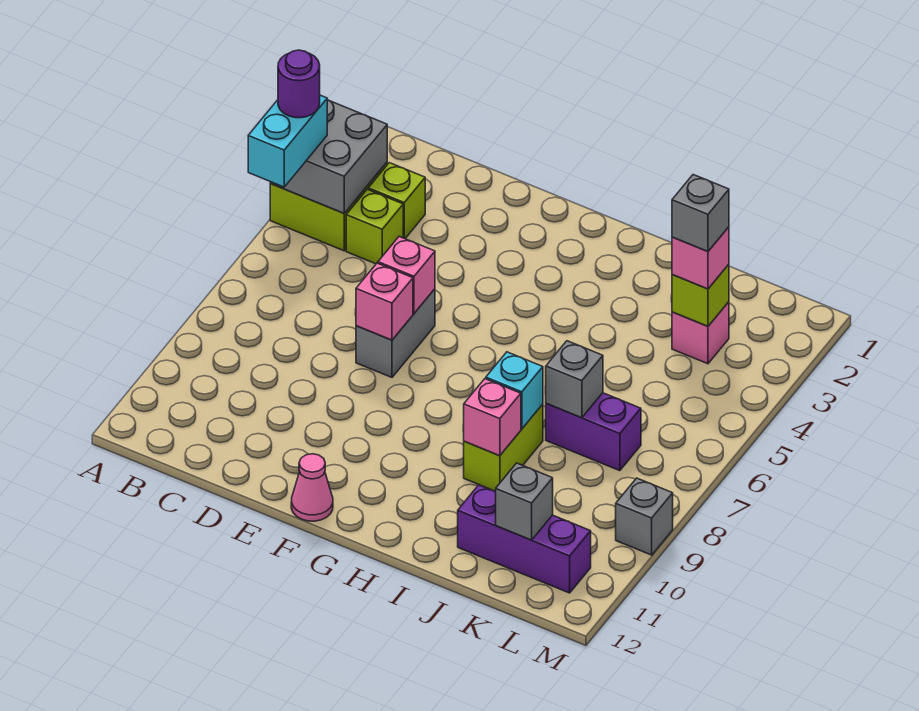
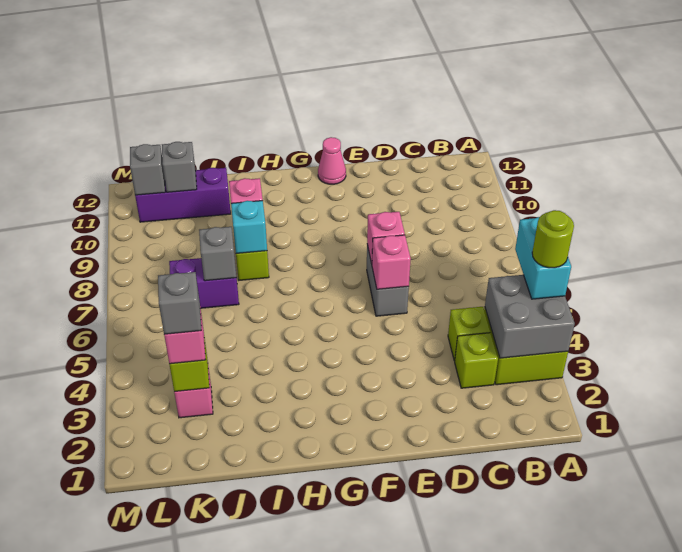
purple round brick A4 level 4 -> lime round brick A4 level 4
grey brick M9 level 1 -> grey brick L11 level 2

